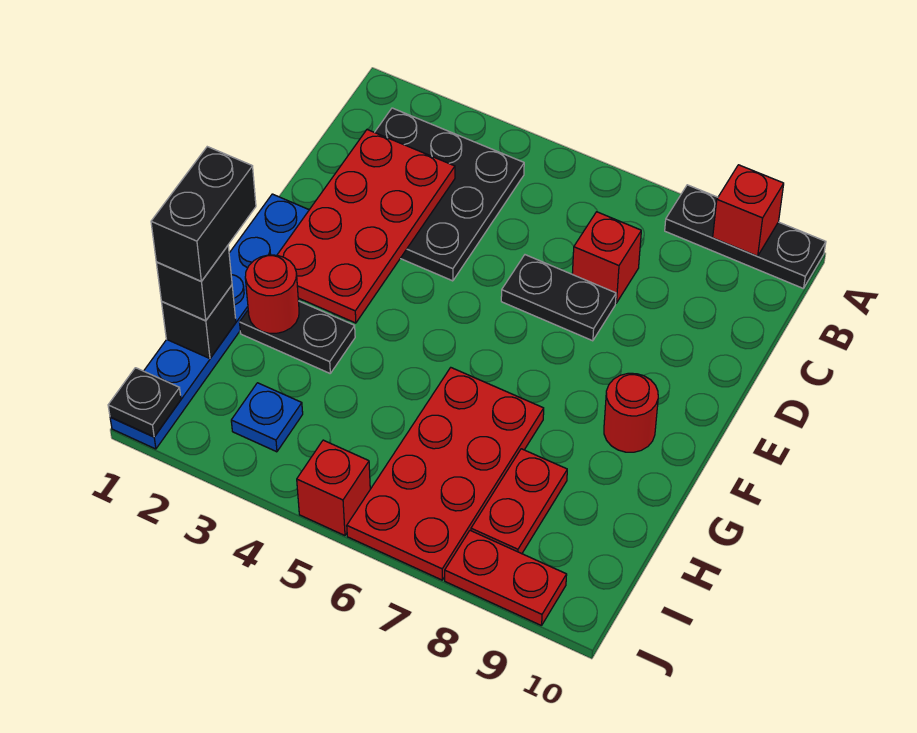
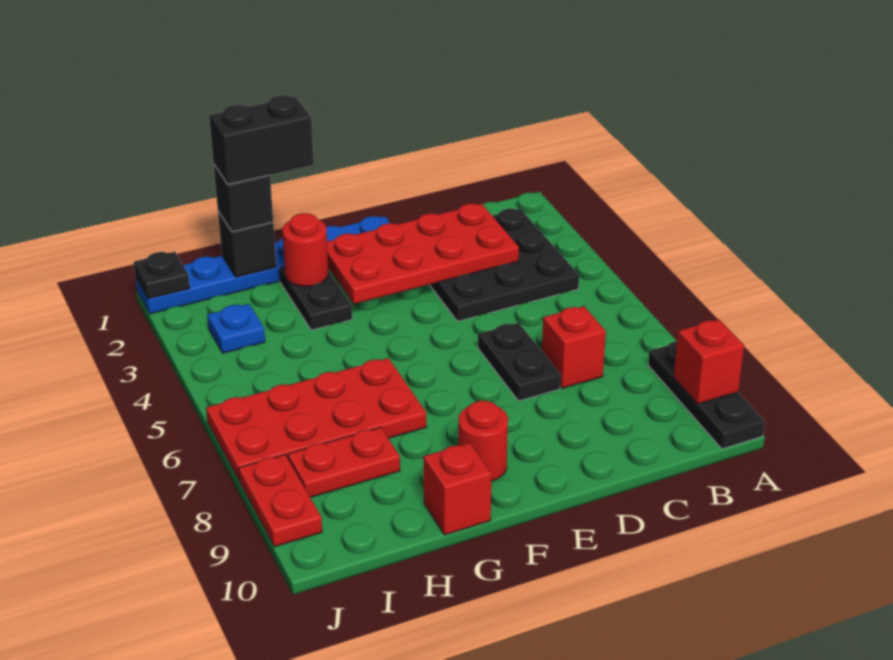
red brick J5 level 1 -> red brick G10 level 1

